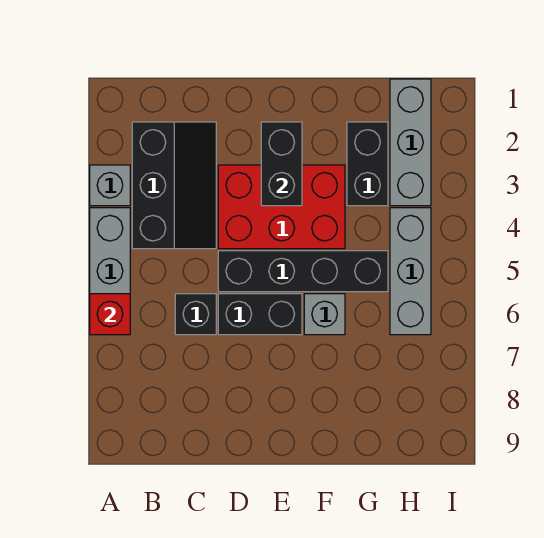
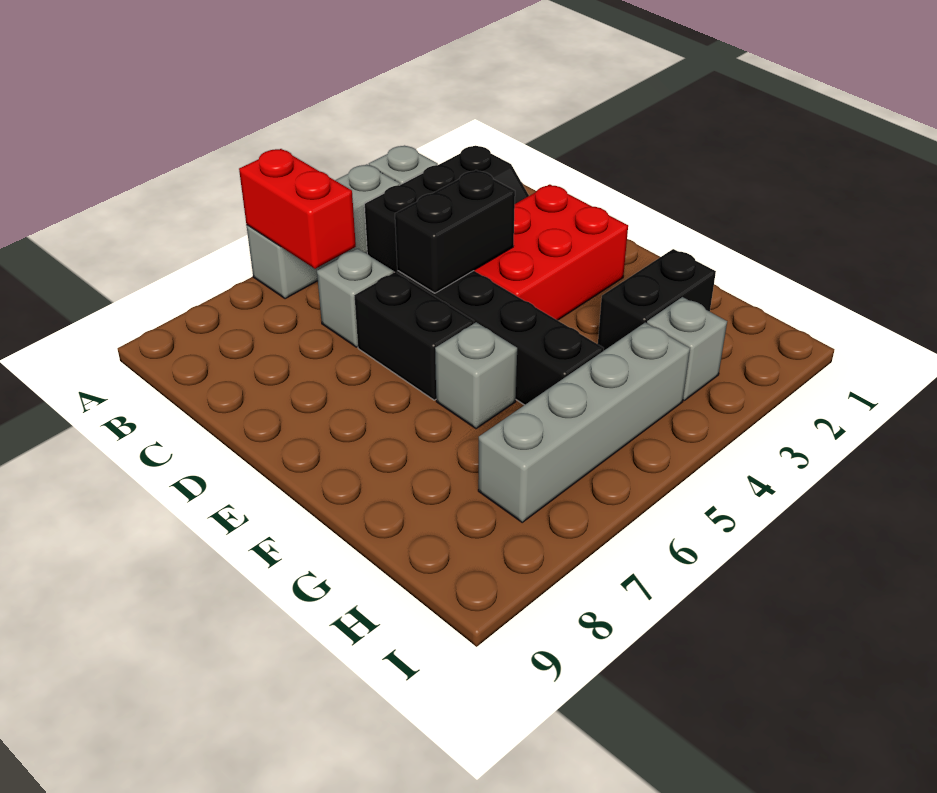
red brick A6 level 2 -> red brick A6:B6 level 2
black brick C6 level 1 -> grey brick C6 level 1
red brick D3:F4 level 1 -> red brick D2:E4 level 1
black brick E2:E3 level 2 -> black brick D4:D5 level 2
grey brick H1:H3 level 1 -> grey brick H3 level 1
grey brick H4:H6 level 1 -> grey brick H4:H7 level 1

